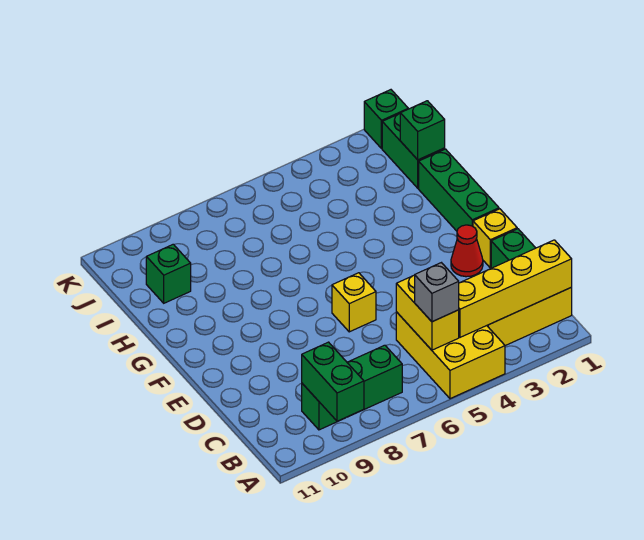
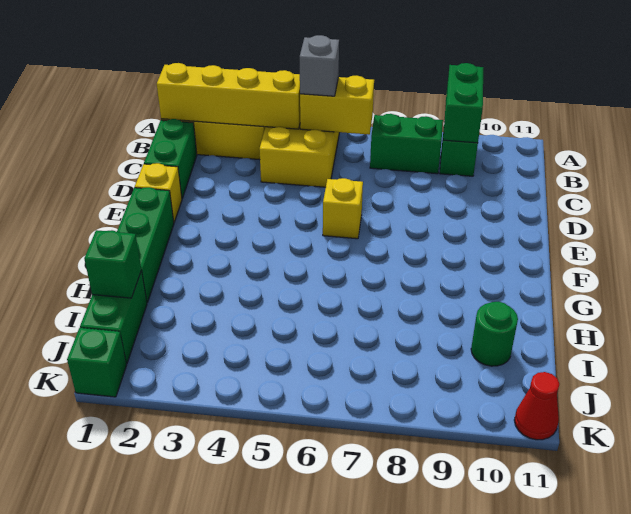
yellow brick B5:C5 level 2 -> yellow brick B5:B6 level 2
red cone E2 level 1 -> red cone K11 level 1
green brick I10 level 1 -> green round brick I10 level 1

